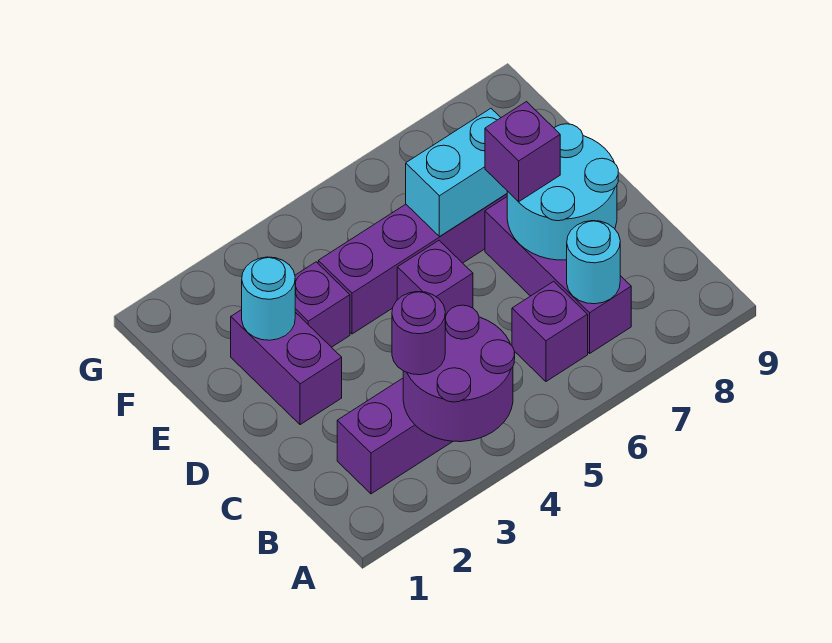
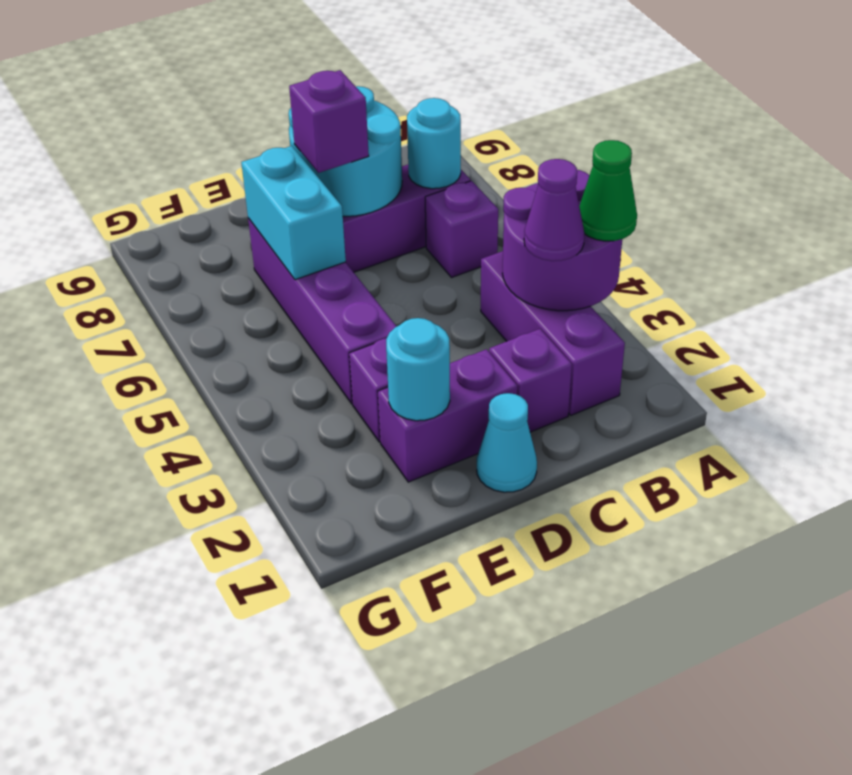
none -> green cone A3 level 3
purple round brick B3 level 3 -> purple cone B3 level 3
none -> cyan cone D1 level 1
purple brick D5 level 1 -> purple brick C2 level 1

